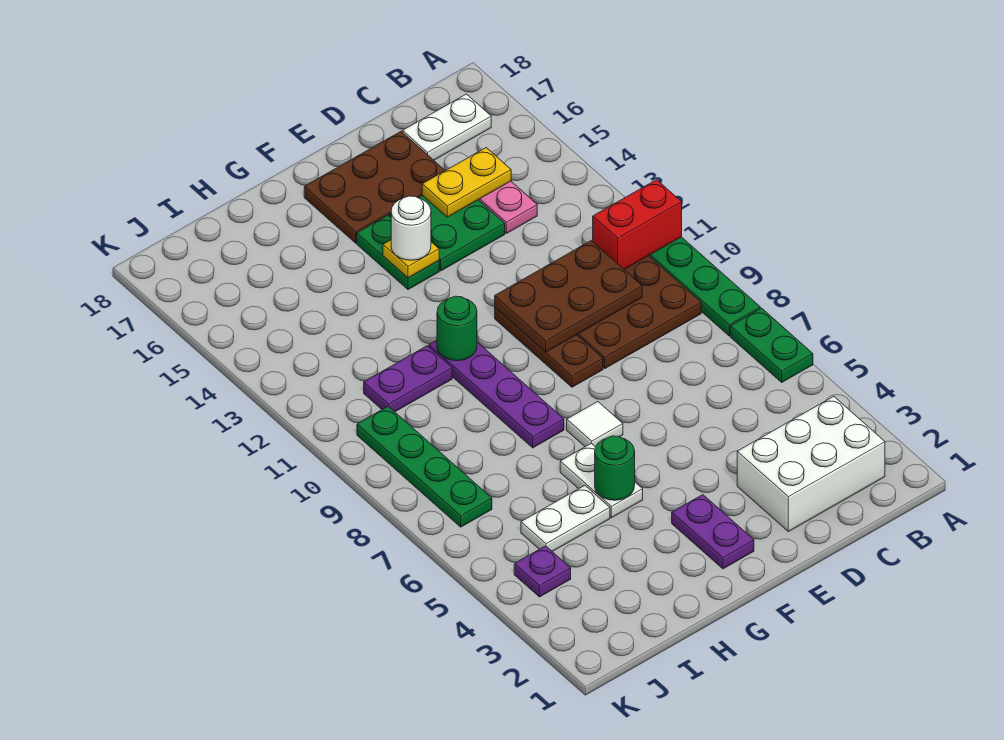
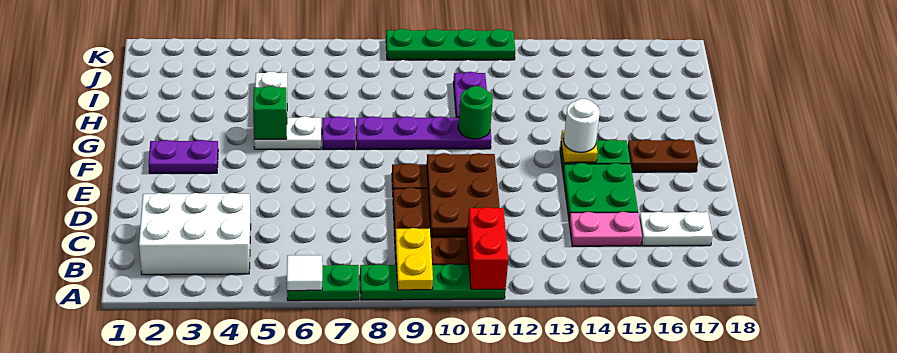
white brick B2:D3 level 1 -> white brick B2:C4 level 1
white plate B17:C17 level 1 -> white plate C16:C17 level 1
yellow plate C15:D15 level 2 -> yellow plate A9:B9 level 2
brown plate D16:F17 level 1 -> brown plate F16:F17 level 1
white tile F7 level 1 -> white tile A6 level 2
green round brick G5 level 2 -> green brick G5 level 2
purple plate J4 level 1 -> purple plate G7 level 1
green plate J7:J10 level 1 -> green plate K9:K12 level 1

